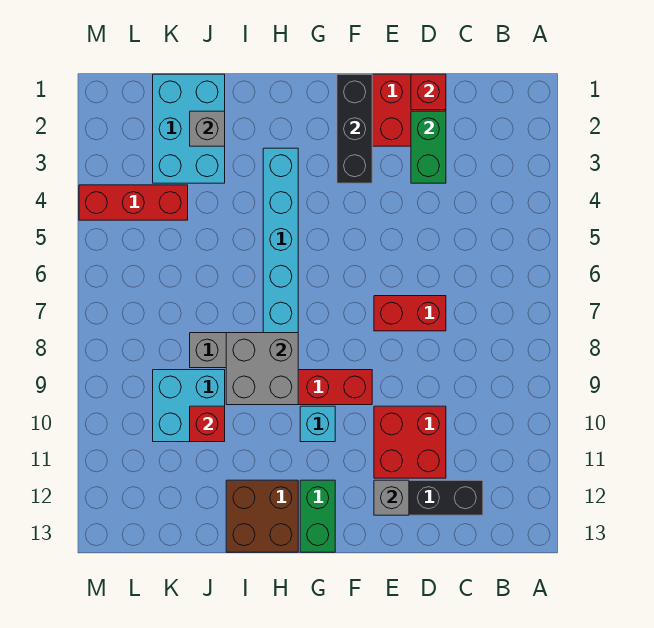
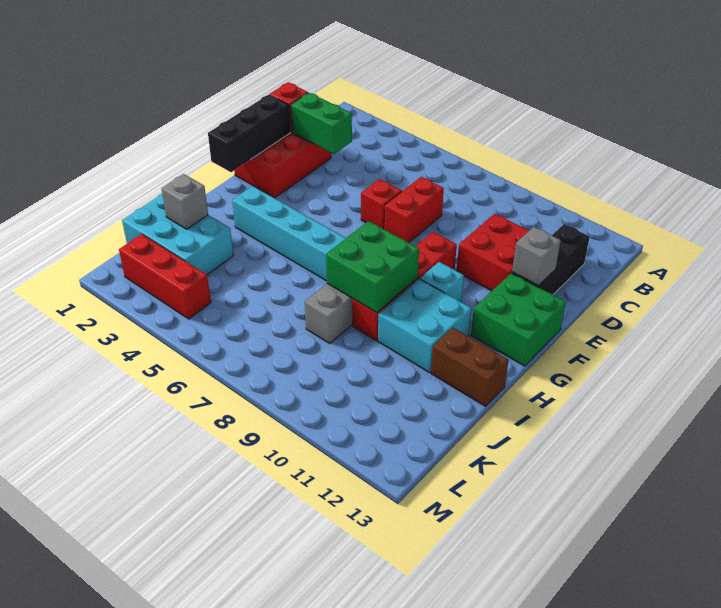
black brick F1:F3 level 2 -> black brick E1:G1 level 2
green brick G12:G13 level 1 -> green brick F12:G13 level 1
grey brick H8:I9 level 2 -> green brick H8:I9 level 2
brown brick H12:I13 level 1 -> brown brick I12:I13 level 1
cyan brick J9:K10 level 1 -> cyan brick H10:I11 level 1
red brick J10 level 2 -> red brick E6 level 1
red brick K4:M4 level 1 -> red brick L2:L4 level 1

